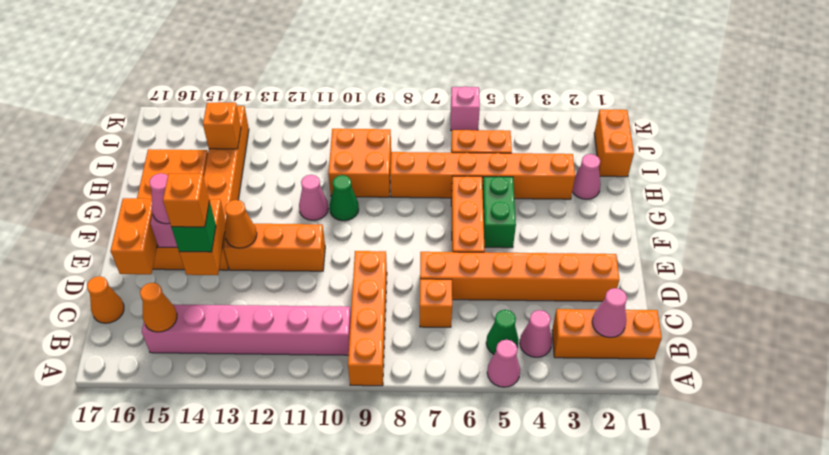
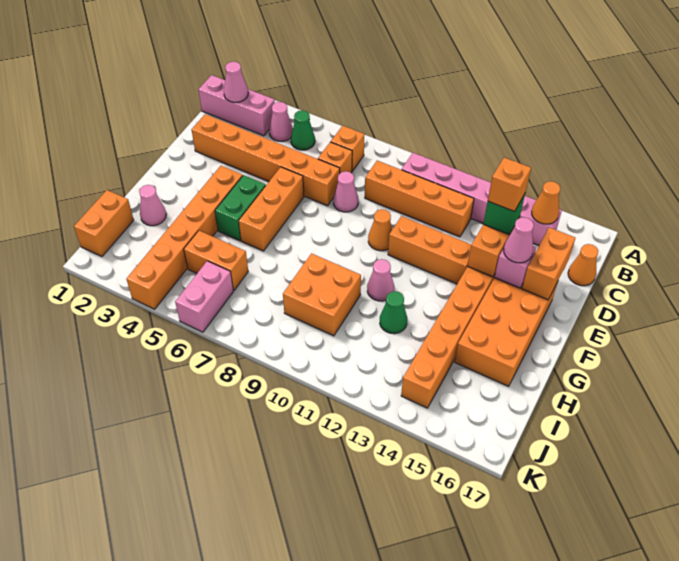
pink cone A5 level 1 -> pink cone D8 level 1
orange brick A9:D9 level 1 -> orange brick C9:C12 level 1
orange brick B1:B3 level 1 -> pink brick B1:B3 level 1
orange cone E13 level 2 -> orange cone E10 level 1
green cone G10 level 1 -> green cone H12 level 1
orange brick H3:H8 level 1 -> orange brick F4:K4 level 1
orange brick I14 level 2 -> orange brick B7 level 1
pink brick K6 level 1 -> pink brick J6:K6 level 1

